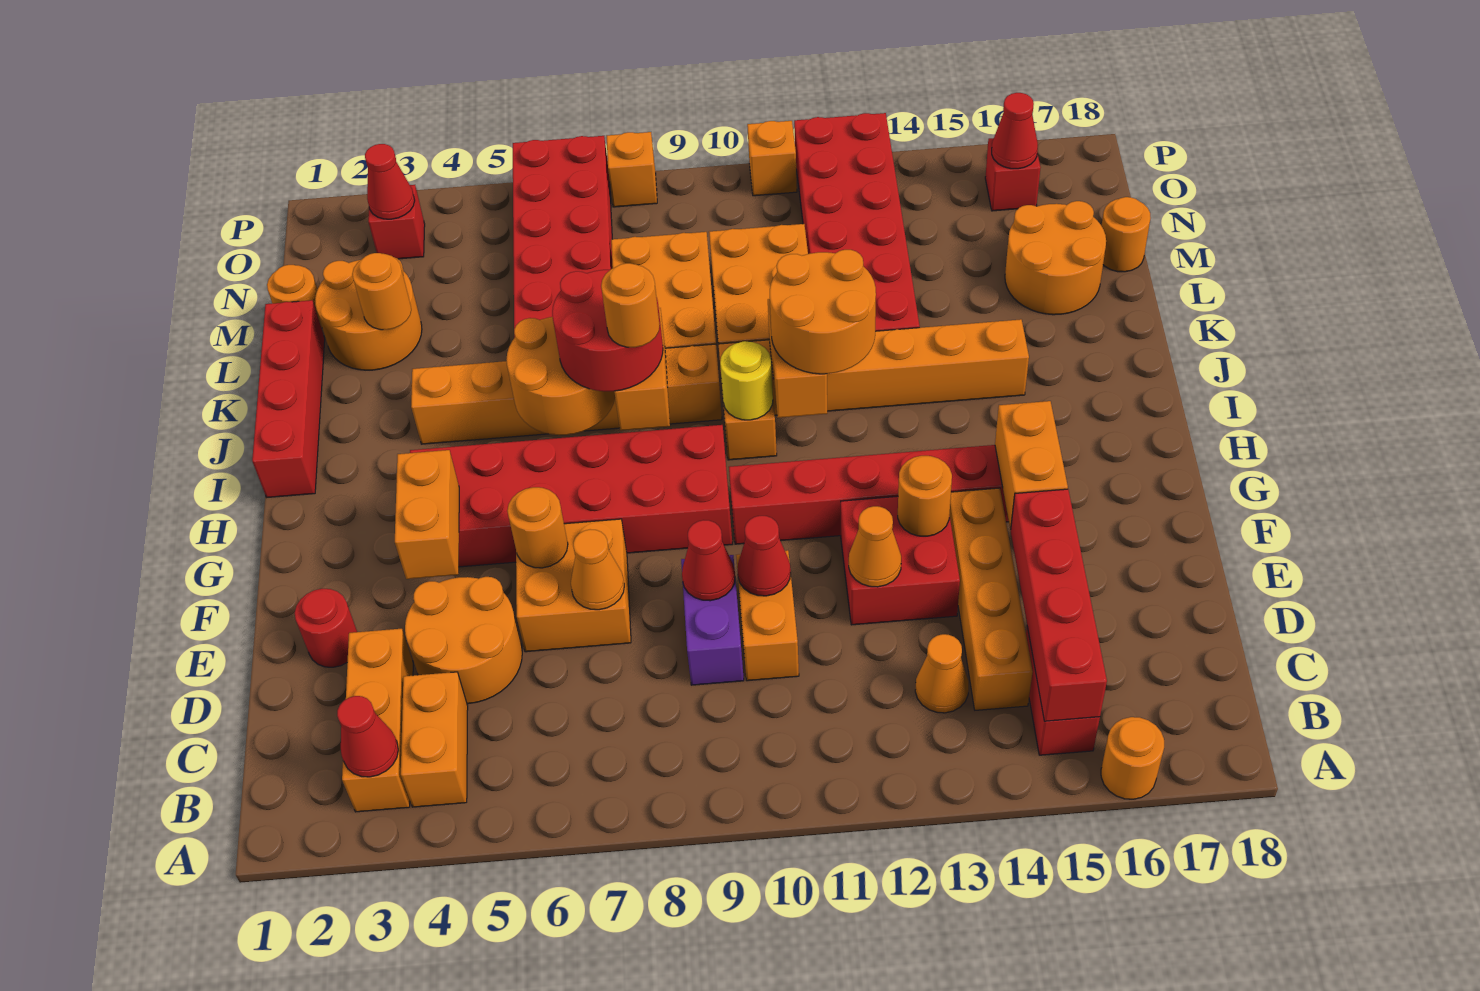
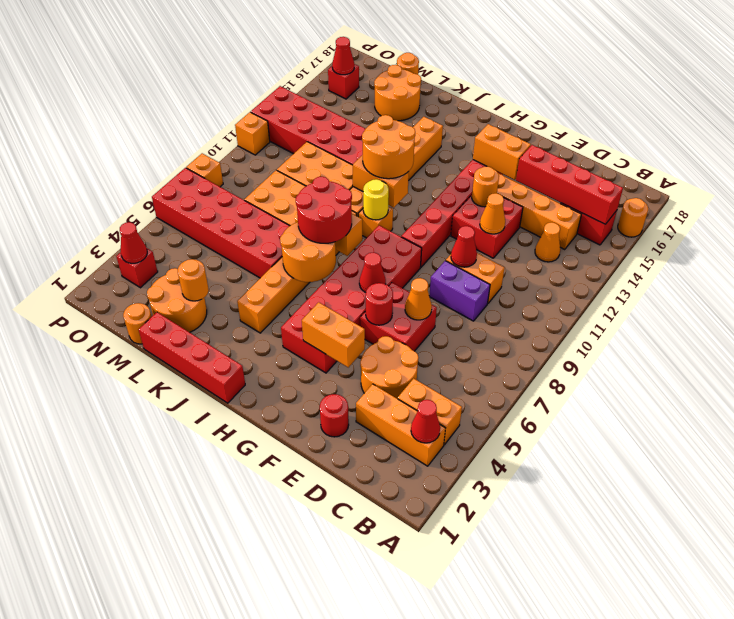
orange brick E6:F7 level 1 -> red brick E6:F7 level 1
red cone E9 level 2 -> red cone G7 level 2
orange round brick F6 level 2 -> red round brick F6 level 2
orange round brick I8 level 4 -> none

